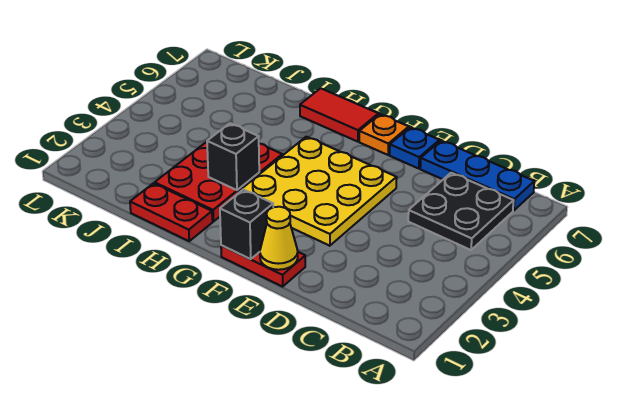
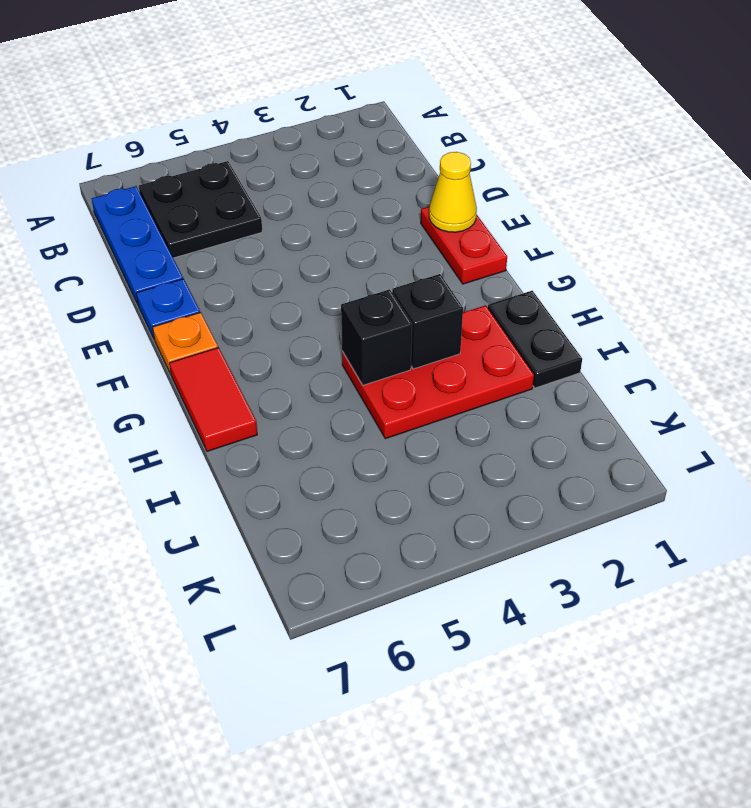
yellow plate E3:G5 level 1 -> none
black brick F1 level 2 -> black brick H4 level 2
red plate H1:I1 level 1 -> black plate H1:I1 level 1

